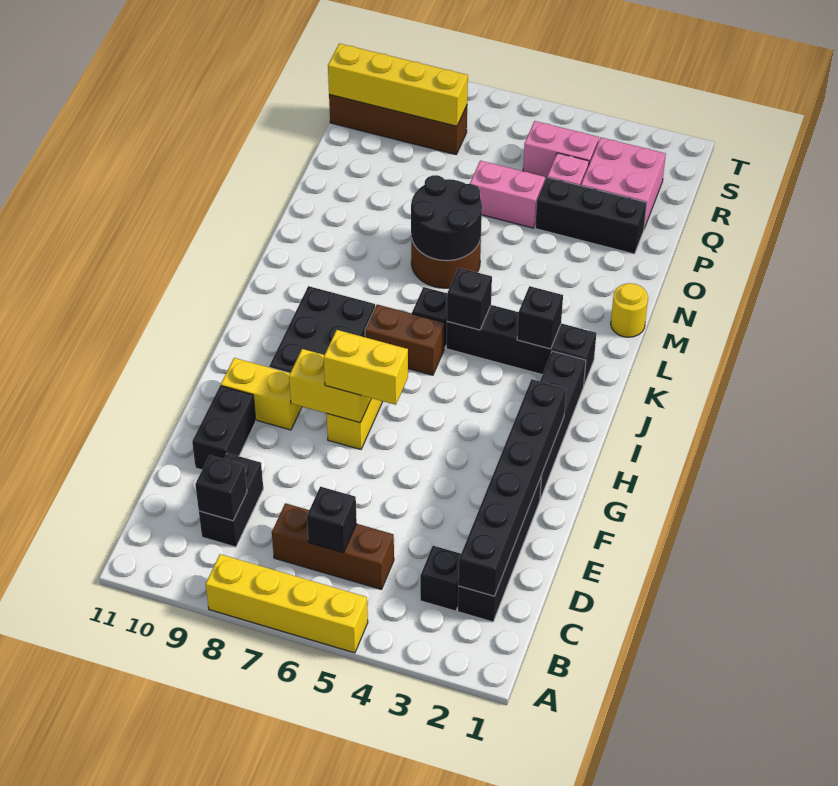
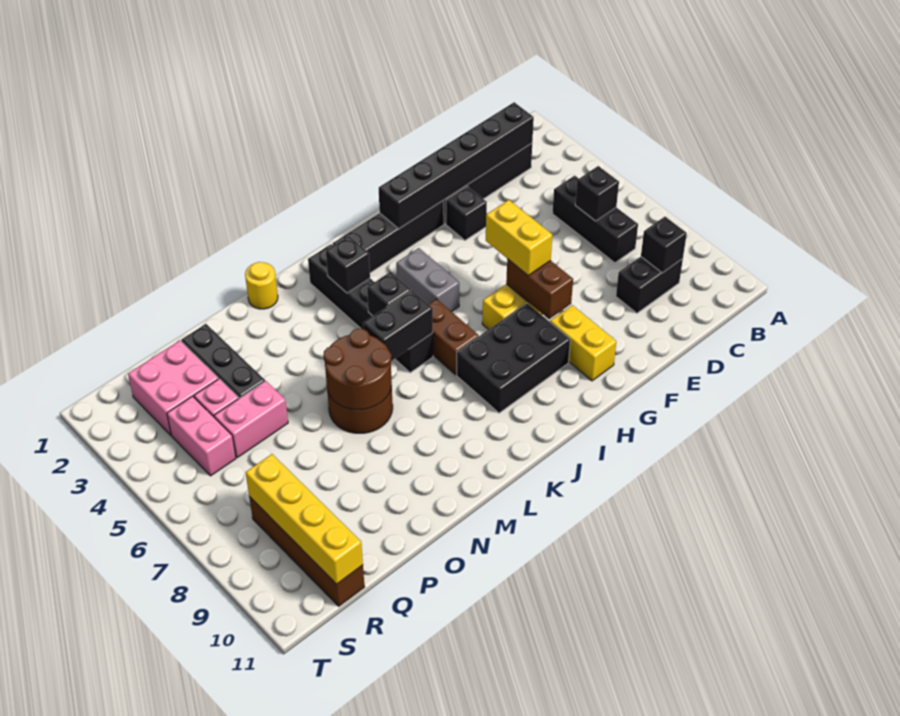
yellow brick A5:A8 level 1 -> none
black brick C3 level 1 -> black brick F3 level 1
brown brick C5:C7 level 1 -> black brick C5:C7 level 1
black brick E10:F10 level 1 -> black brick K6:L6 level 2
yellow brick G7:G8 level 2 -> brown brick G7:G8 level 2
none -> grey brick I4:I5 level 1
black round brick M6:N7 level 2 -> brown round brick M6:N7 level 2
pink brick P5:P6 level 1 -> pink brick P5:Q5 level 1

